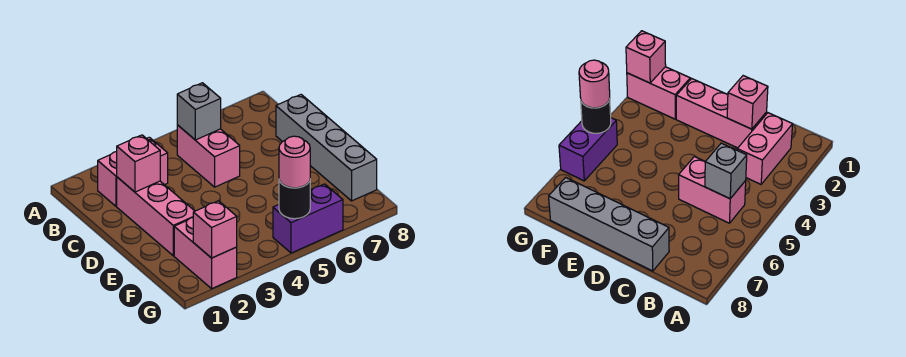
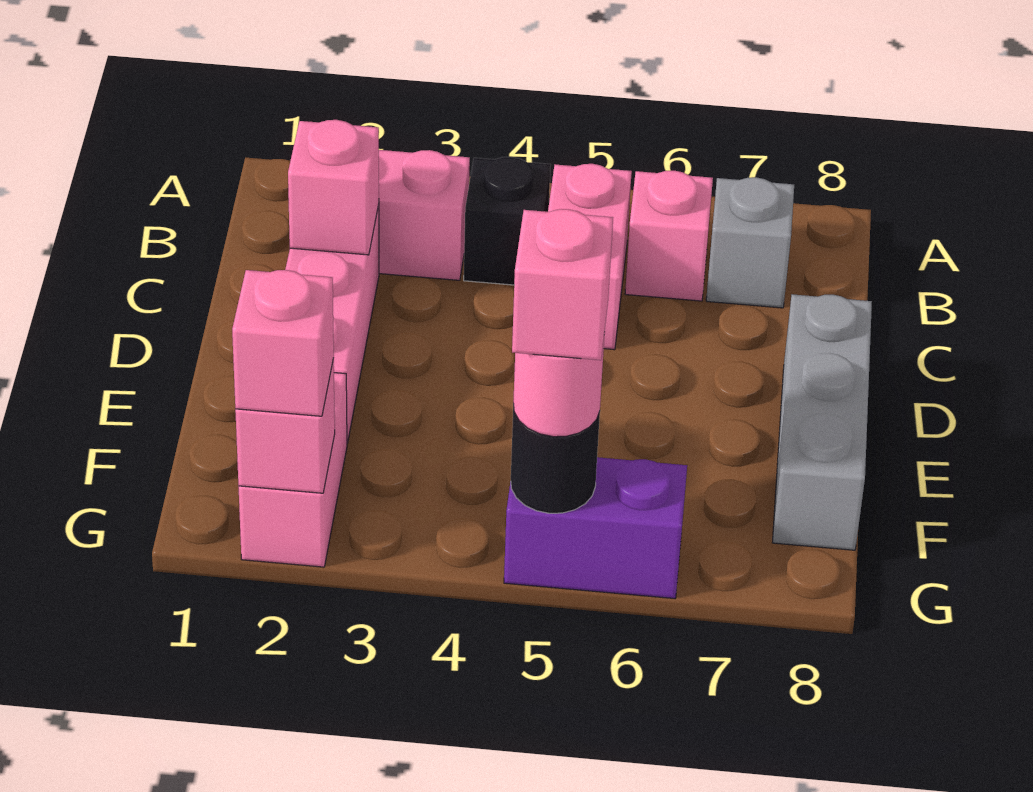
none -> black brick B4 level 1
grey brick B5 level 2 -> grey brick B7 level 1
none -> pink brick B6 level 1
grey brick C8:F8 level 1 -> grey brick D8:F8 level 1
none -> pink brick G2 level 3
none -> pink brick G5 level 4

